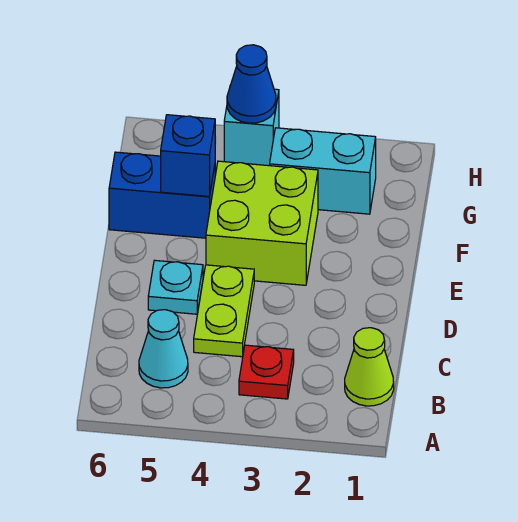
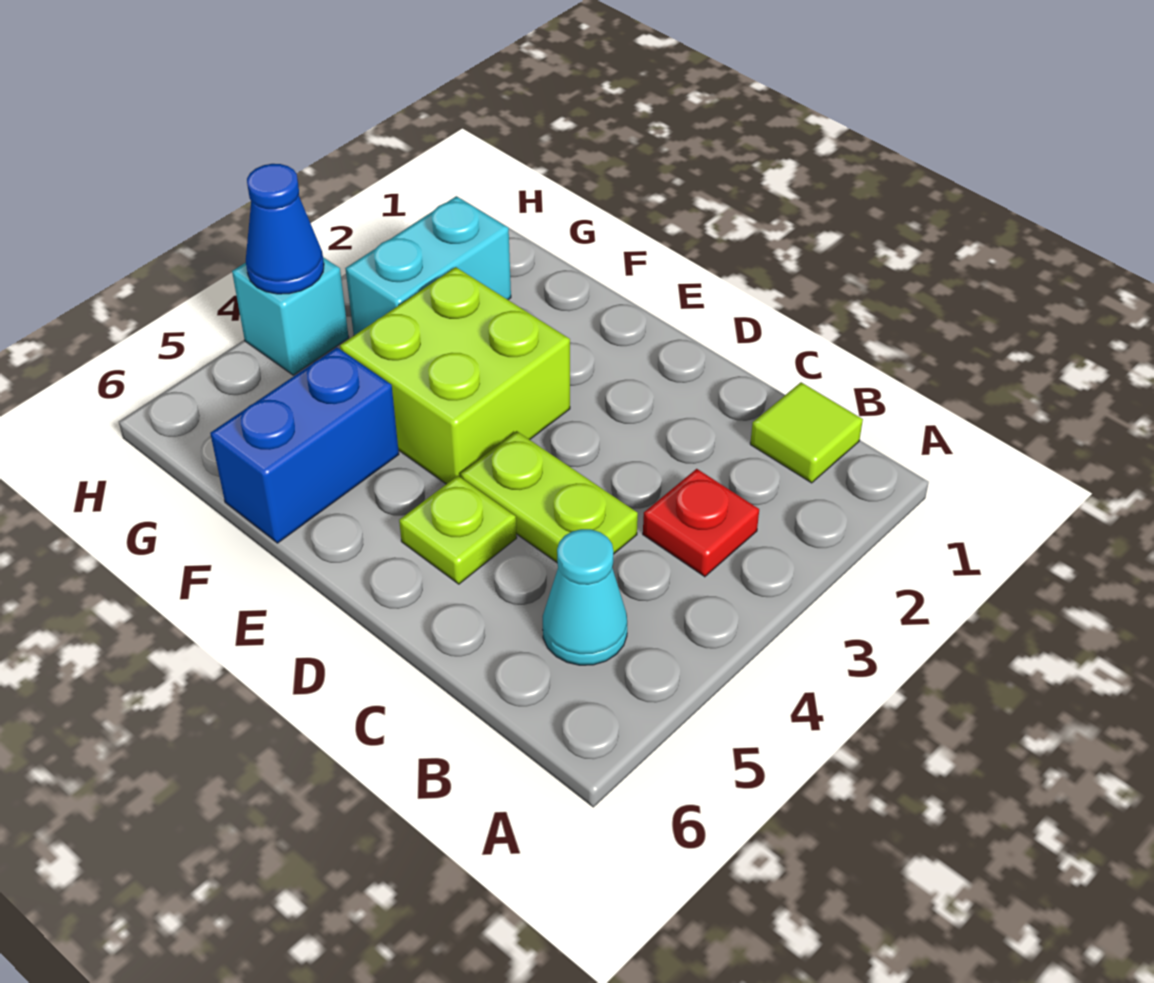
lime cone B1 level 1 -> lime tile B1 level 1
cyan plate D5 level 1 -> lime plate D5 level 1
blue brick F5 level 2 -> none

